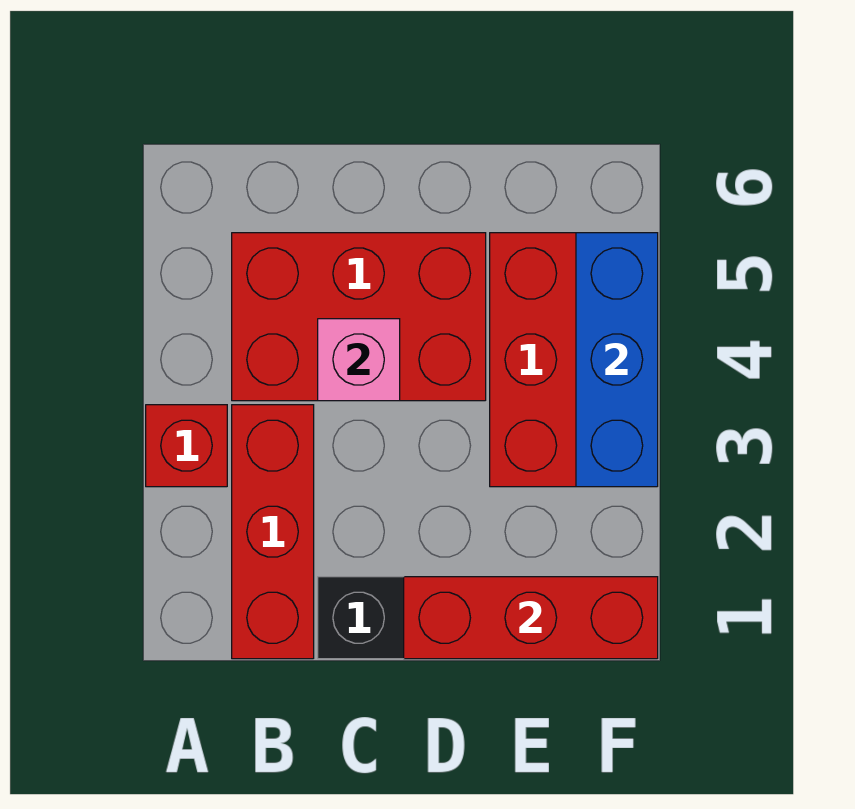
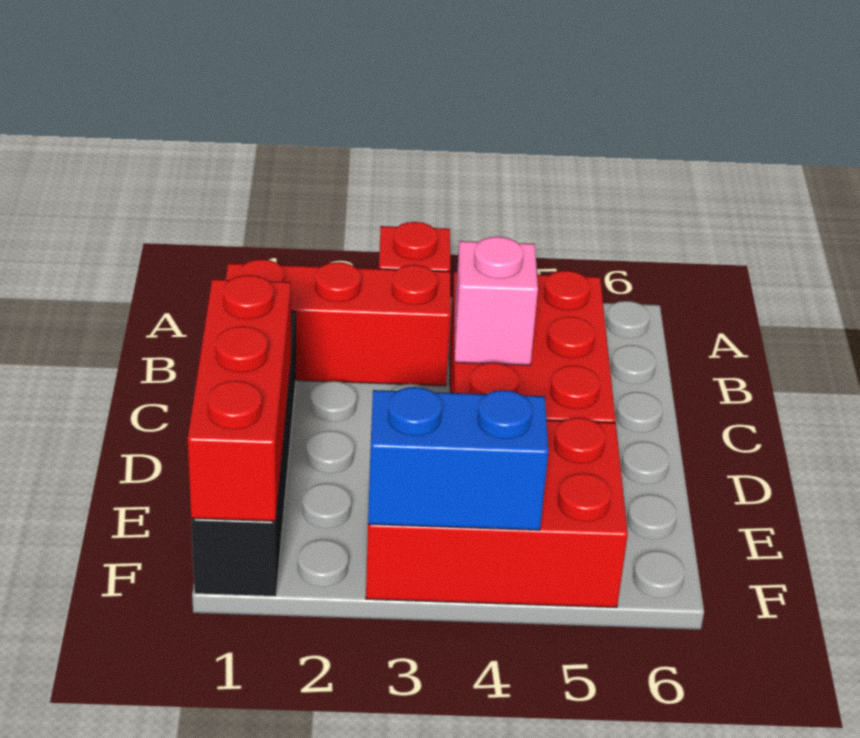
blue brick F3:F5 level 2 -> blue brick F3:F4 level 2

